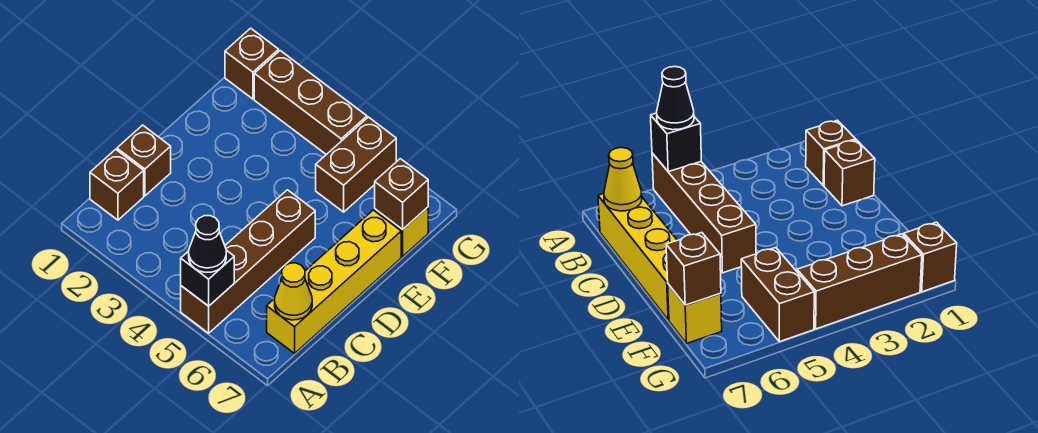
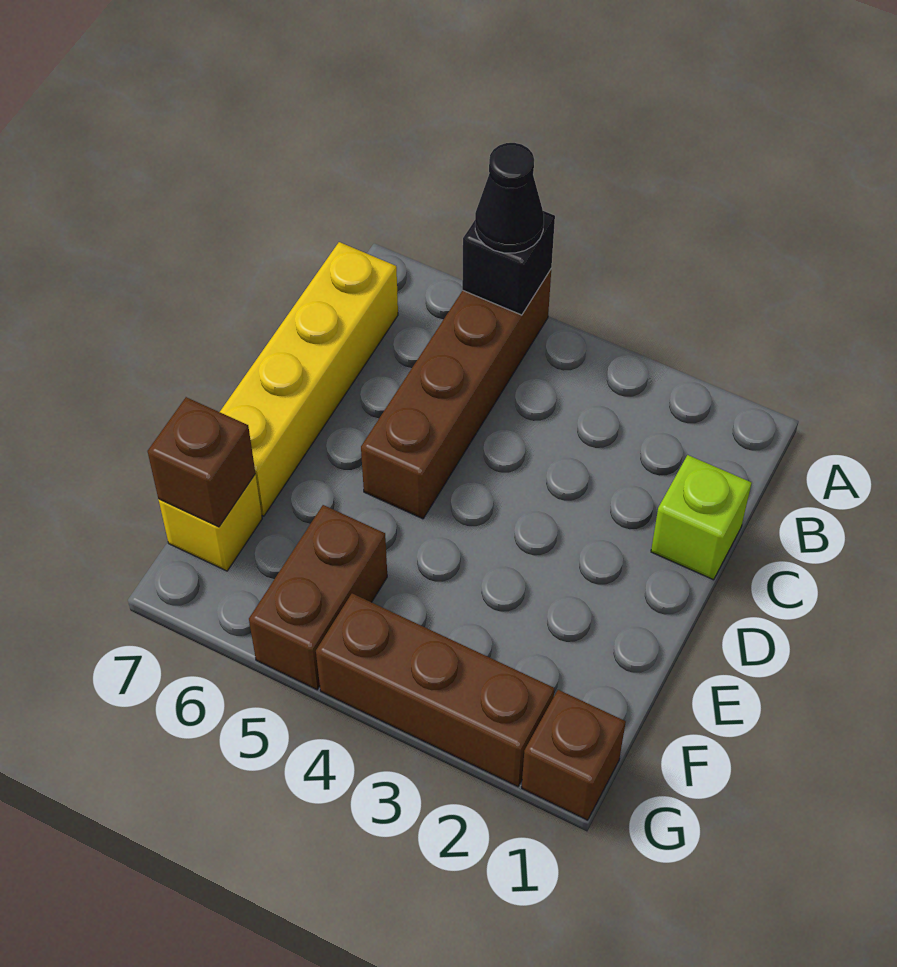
brown brick B1 level 1 -> none
yellow cone B7 level 2 -> none
brown brick C1 level 1 -> lime brick C1 level 1

